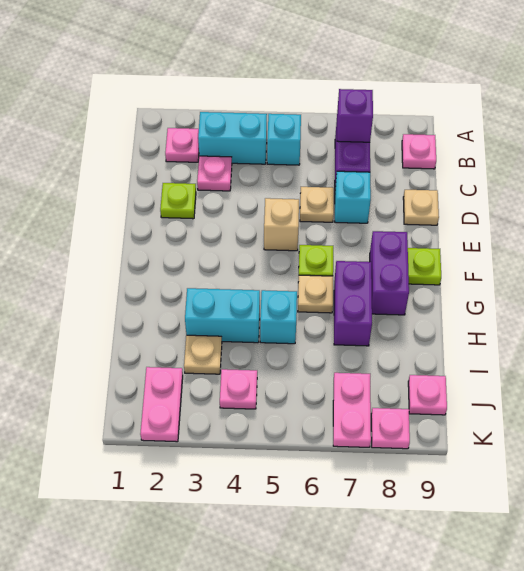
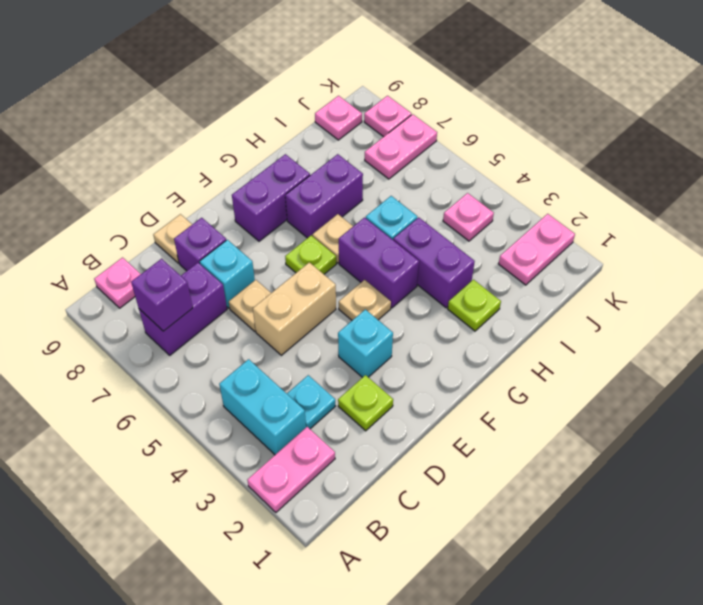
pink plate B2 level 1 -> pink plate A2:B2 level 1
cyan brick B5 level 1 -> cyan brick E3 level 1
pink plate C3 level 1 -> cyan plate C3 level 1
none -> purple brick D8 level 1
tan brick E5 level 1 -> tan brick D5:E5 level 1
lime plate F9 level 1 -> lime plate H2 level 1
none -> purple brick G4:G5 level 1
cyan brick H3:H4 level 1 -> purple brick H3:H4 level 1
tan plate I3 level 1 -> tan plate F4 level 1

